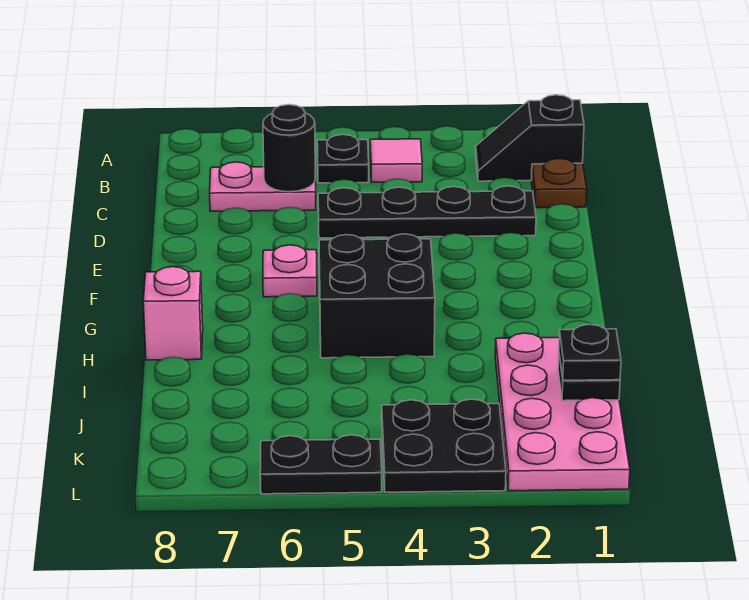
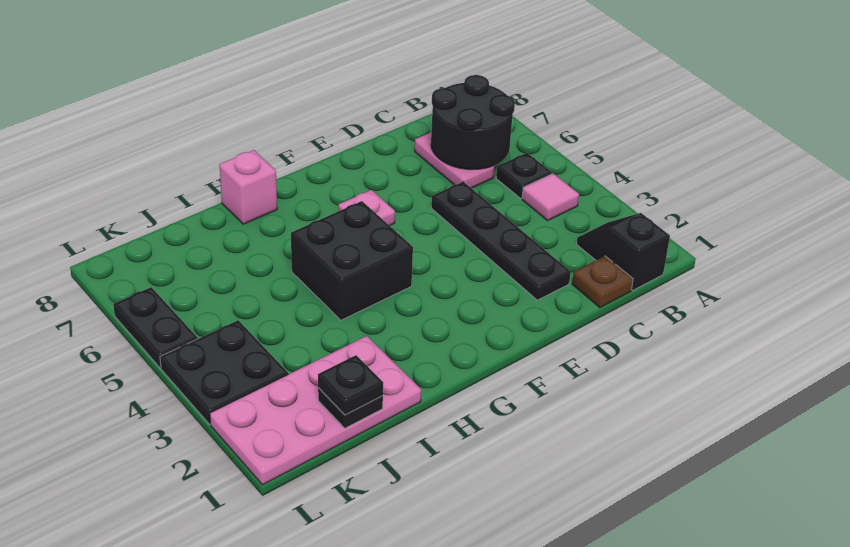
black round brick C6 level 2 -> black round brick B6:C7 level 2

